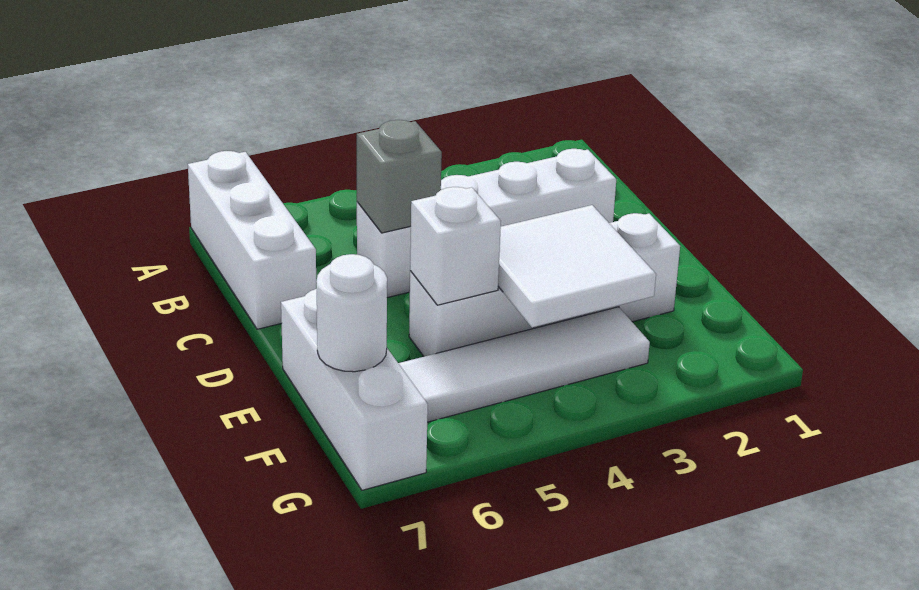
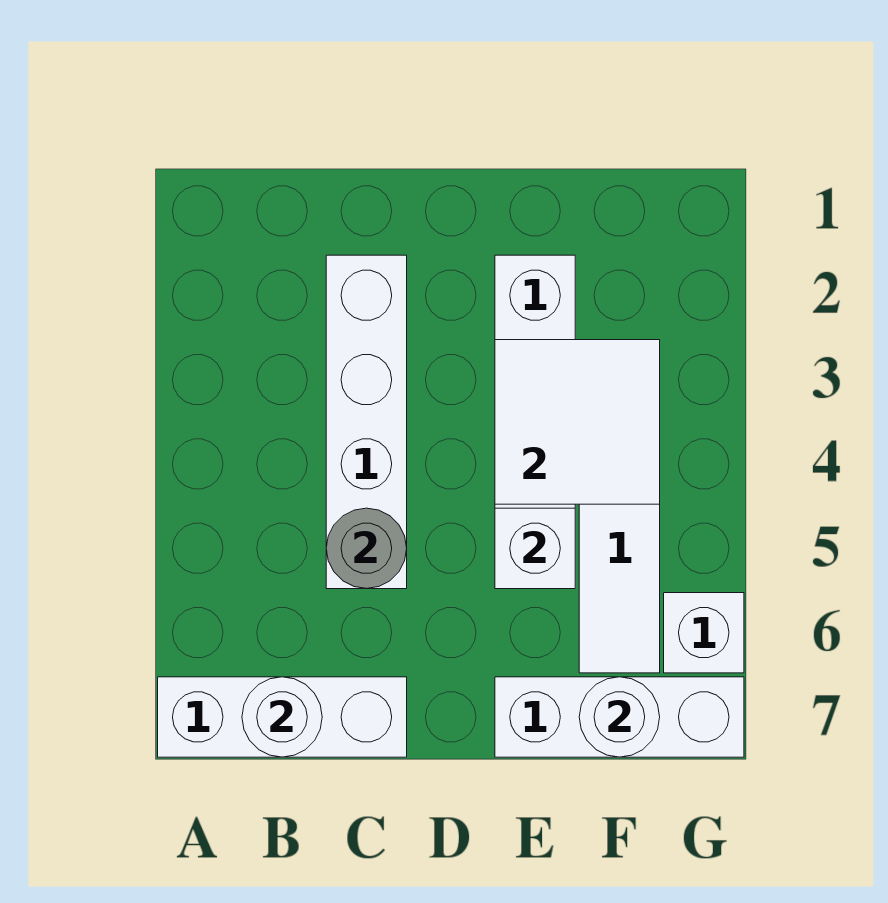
none -> white round brick B7 level 2
grey brick C5 level 2 -> grey round brick C5 level 2
none -> white brick G6 level 1

